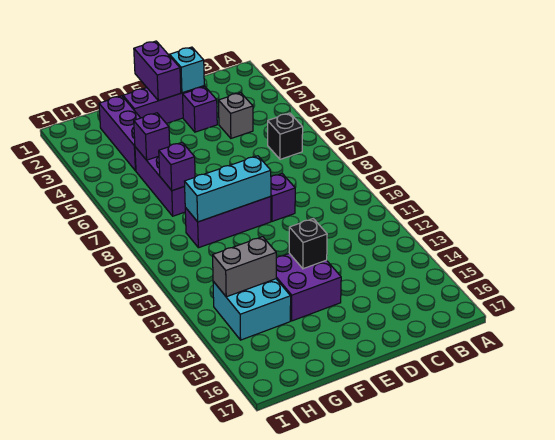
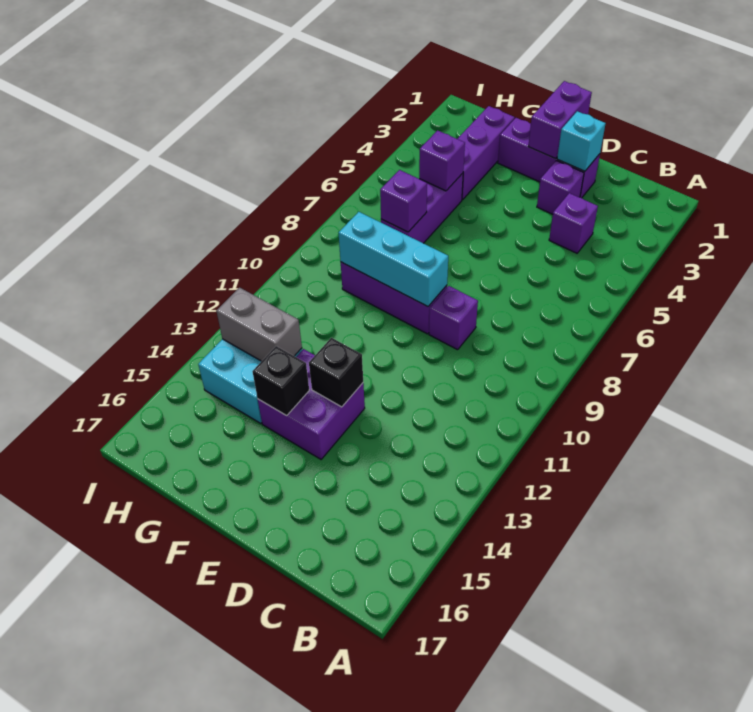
black brick B6 level 1 -> black brick F14 level 2
grey brick C4 level 1 -> purple brick C4 level 1

